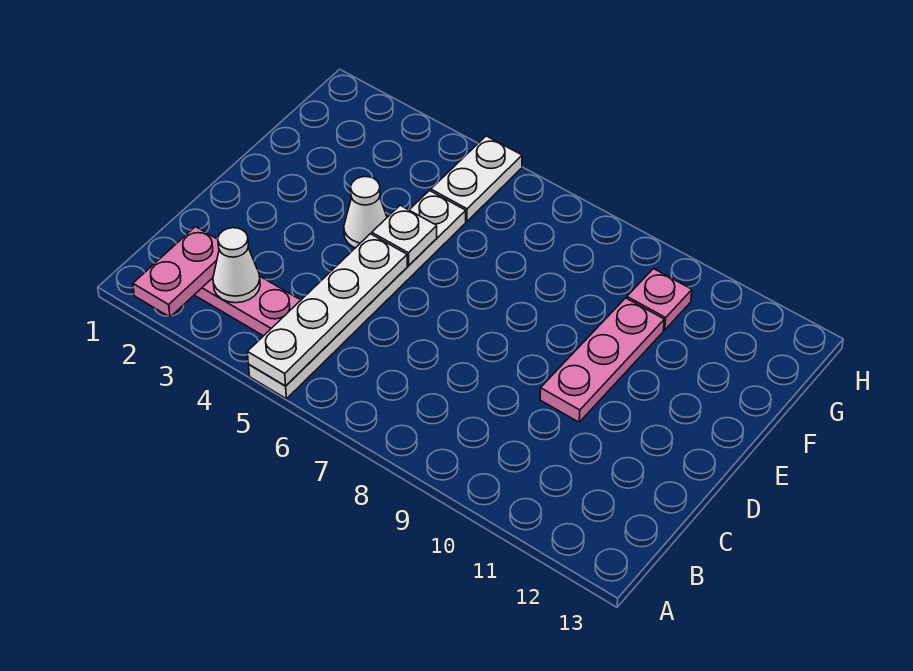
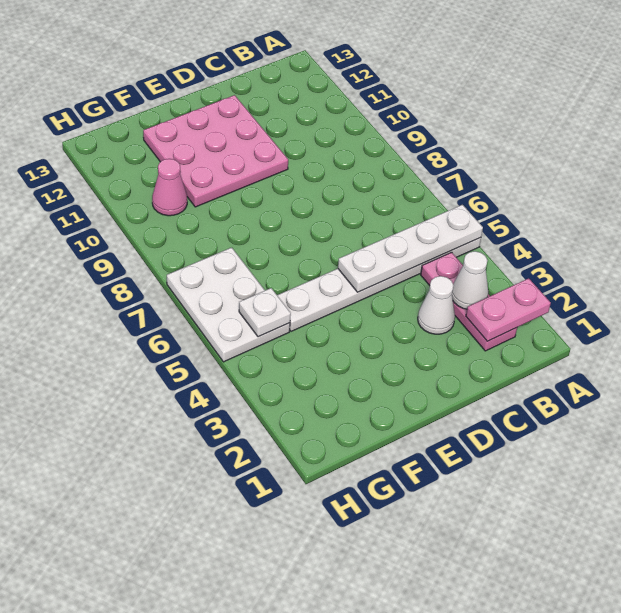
pink plate D10:F10 level 1 -> pink plate D10:F12 level 1
white cone E4 level 1 -> white cone C3 level 1
white plate E5 level 2 -> white plate G5 level 2
white plate G5:H5 level 1 -> white plate G5:H7 level 1
pink plate G10 level 1 -> pink cone G10 level 1

